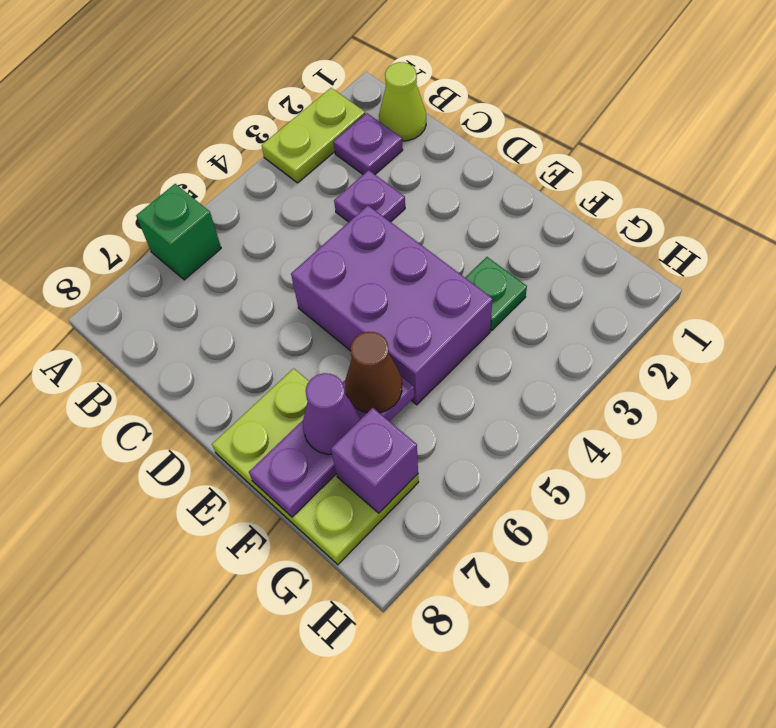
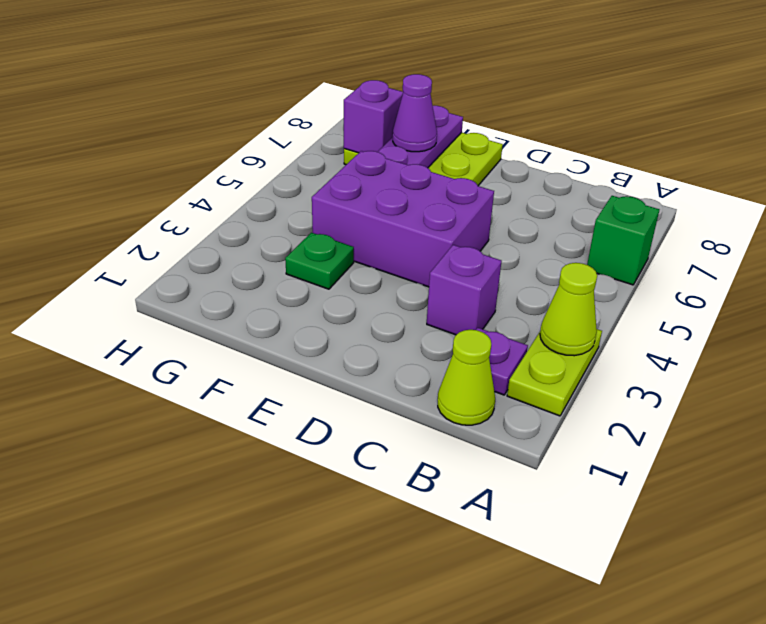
none -> lime cone A3 level 2
purple plate C3 level 1 -> purple brick C3 level 1
brown cone F6 level 3 -> none

